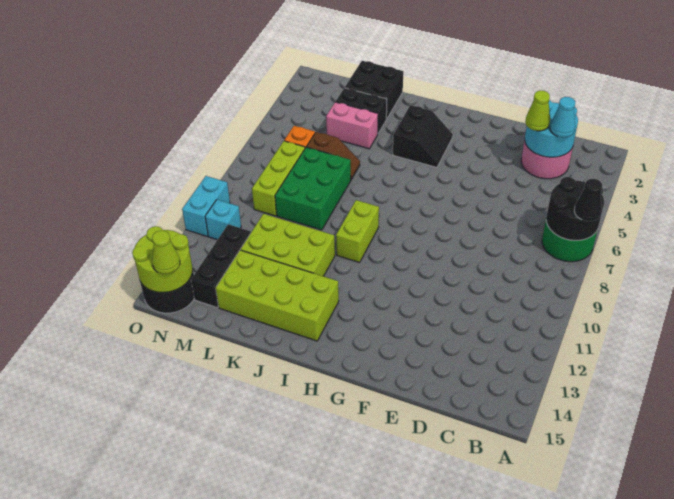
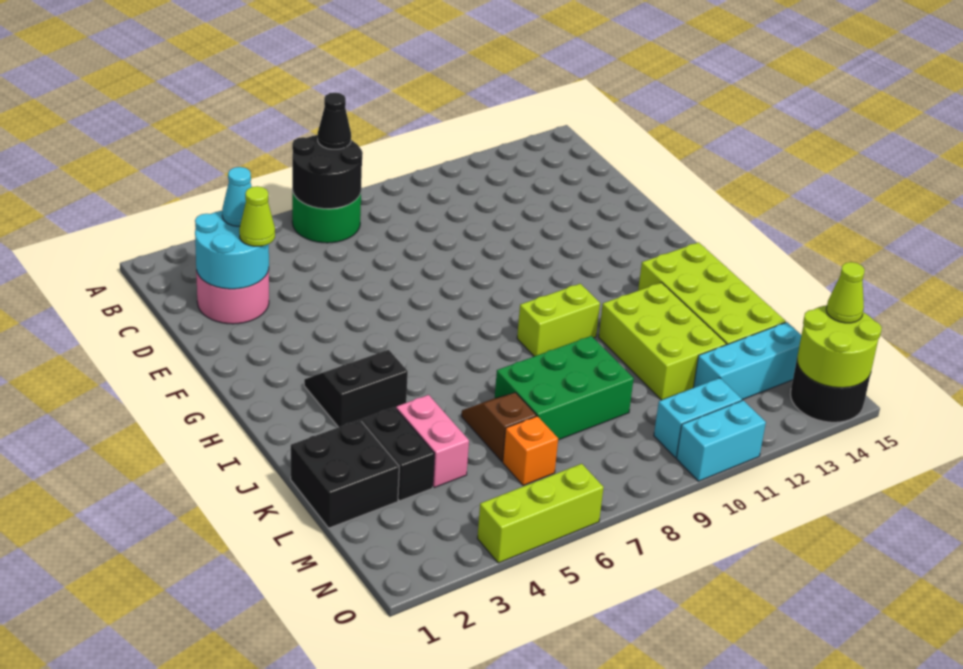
lime brick M7:M9 level 1 -> lime brick O4:O6 level 1
black brick M12:M14 level 1 -> cyan brick M12:M14 level 1
cyan brick N11 level 1 -> cyan brick N10:N11 level 1

